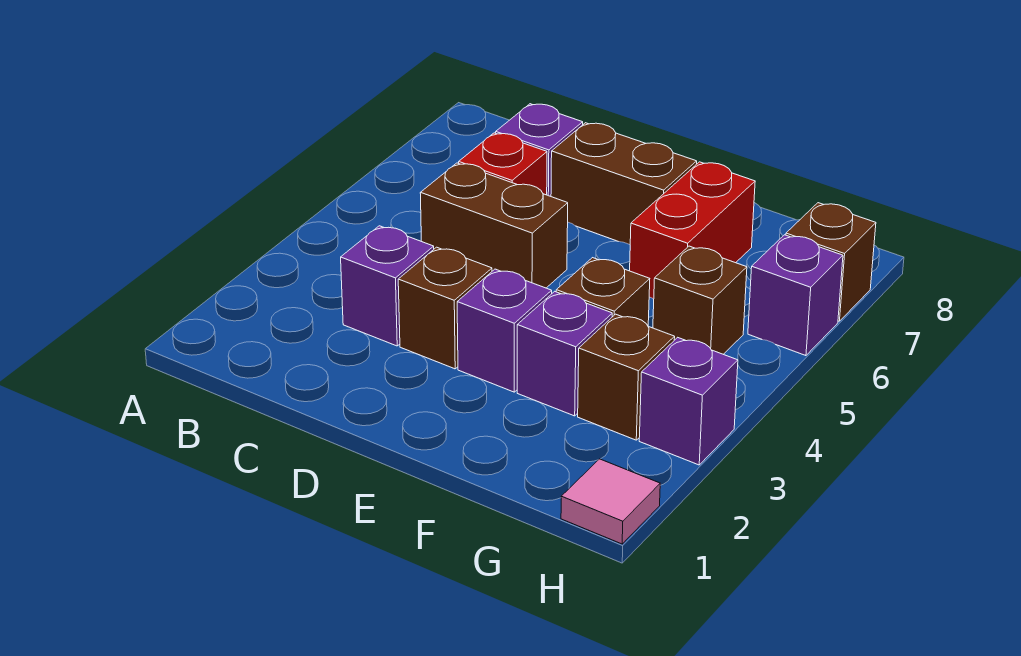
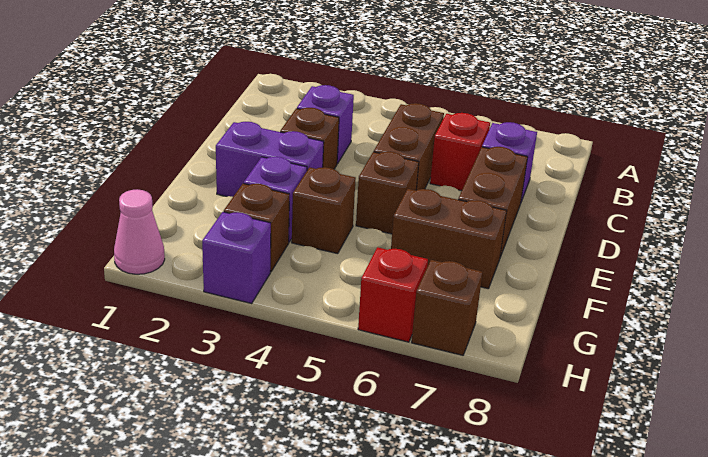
purple brick E3 level 1 -> purple brick E2:E3 level 1
red brick F6:F7 level 1 -> brown brick F6:F7 level 1
brown brick G5 level 1 -> brown brick E5 level 1
pink tile H1 level 1 -> pink cone H1 level 1
purple brick H6 level 1 -> red brick H6 level 1

